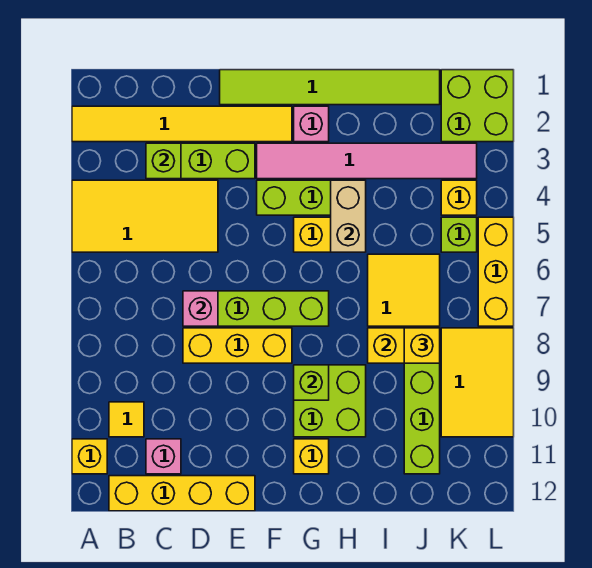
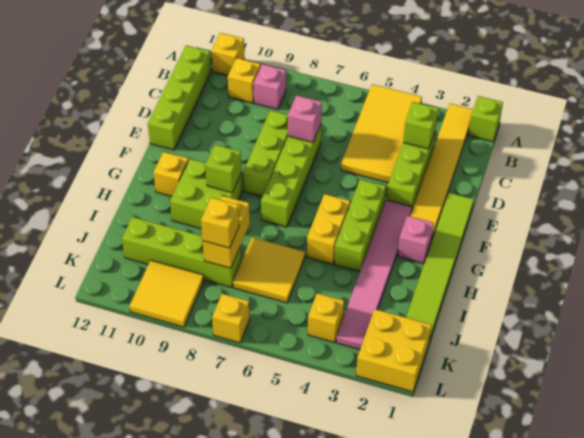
yellow tile B10 level 1 -> yellow brick B10 level 1
yellow brick B12:E12 level 1 -> lime brick B12:E12 level 1
pink brick C11 level 1 -> pink brick B9 level 1
yellow brick D8:F8 level 1 -> lime brick D8:F8 level 1
tan brick H4:H5 level 2 -> none
lime brick K1:L2 level 1 -> yellow brick K1:L2 level 1
lime brick K5 level 1 -> lime brick A1 level 1
yellow tile K8:L10 level 1 -> yellow tile K9:L10 level 1
yellow brick L5:L7 level 1 -> yellow brick L7 level 1

